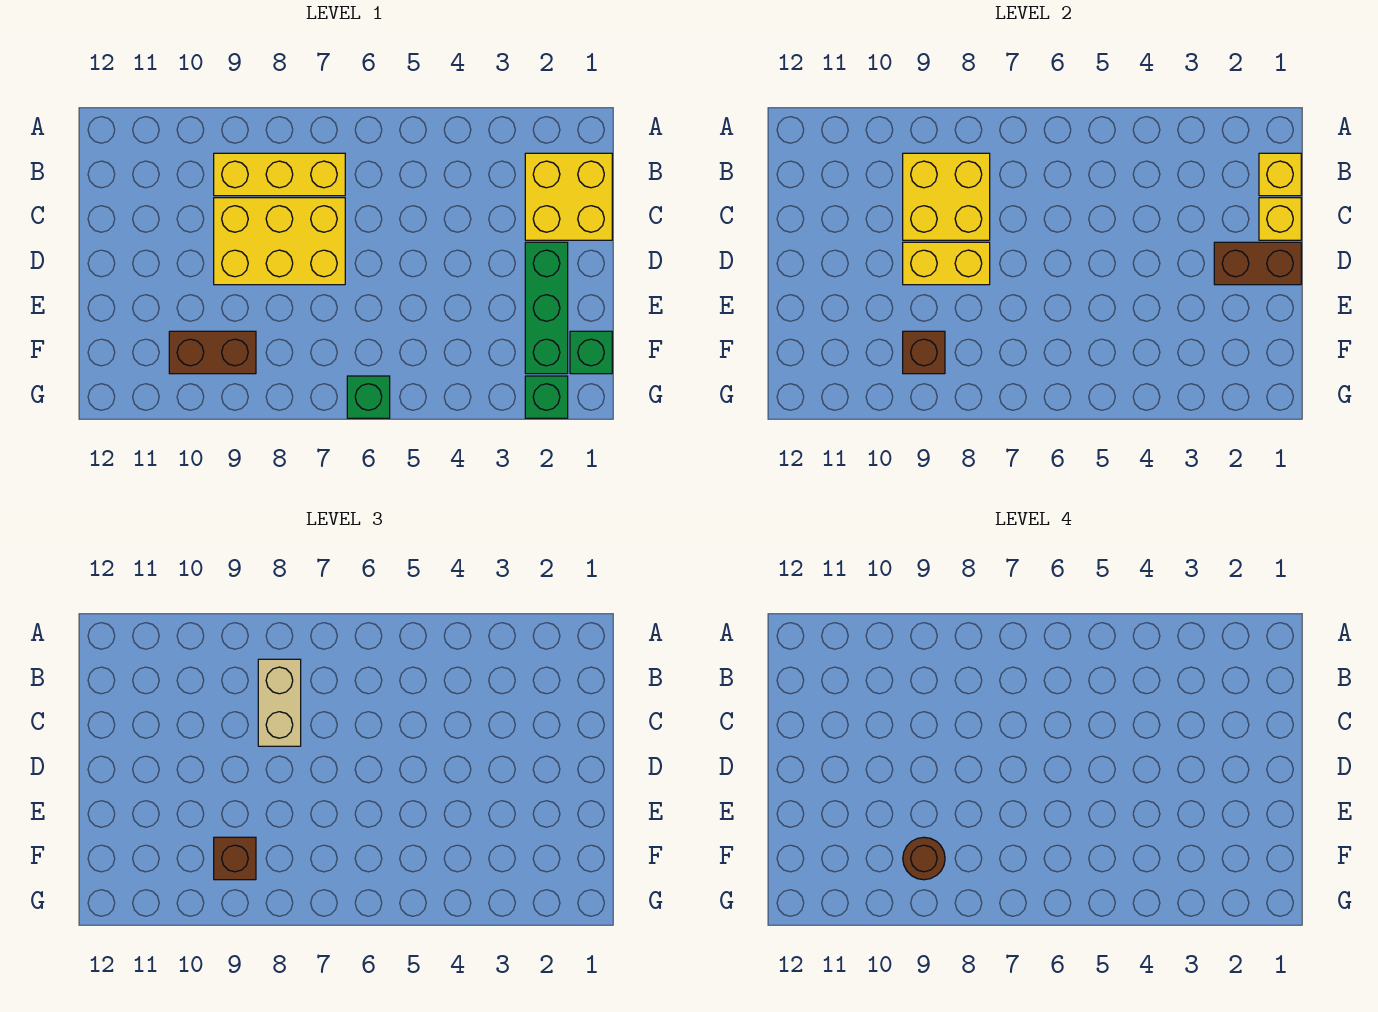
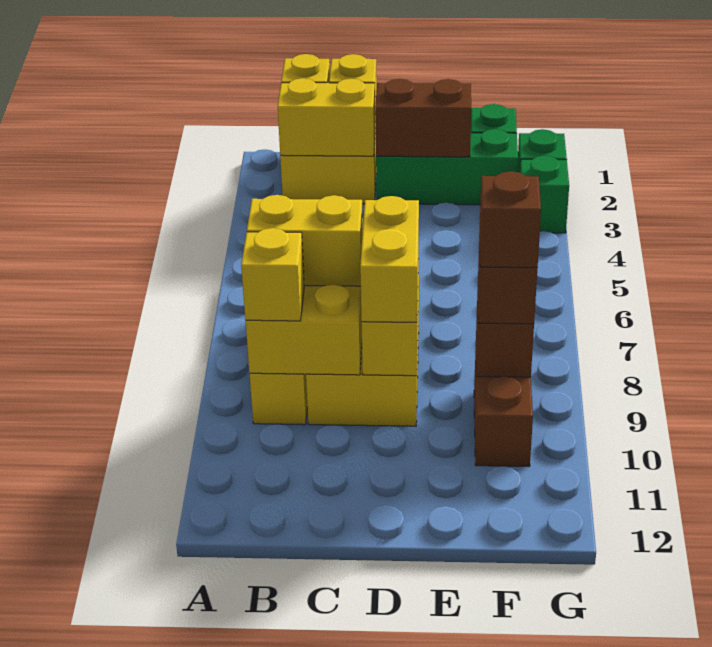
none -> yellow brick B2:C2 level 2
tan brick B8:C8 level 3 -> yellow brick B8:C8 level 3
none -> yellow brick B9 level 3
brown brick D1:D2 level 2 -> brown brick D2:E2 level 2
none -> yellow brick D8:D9 level 3
brown round brick F9 level 4 -> brown brick F9 level 4
green brick G6 level 1 -> green brick G3 level 1

